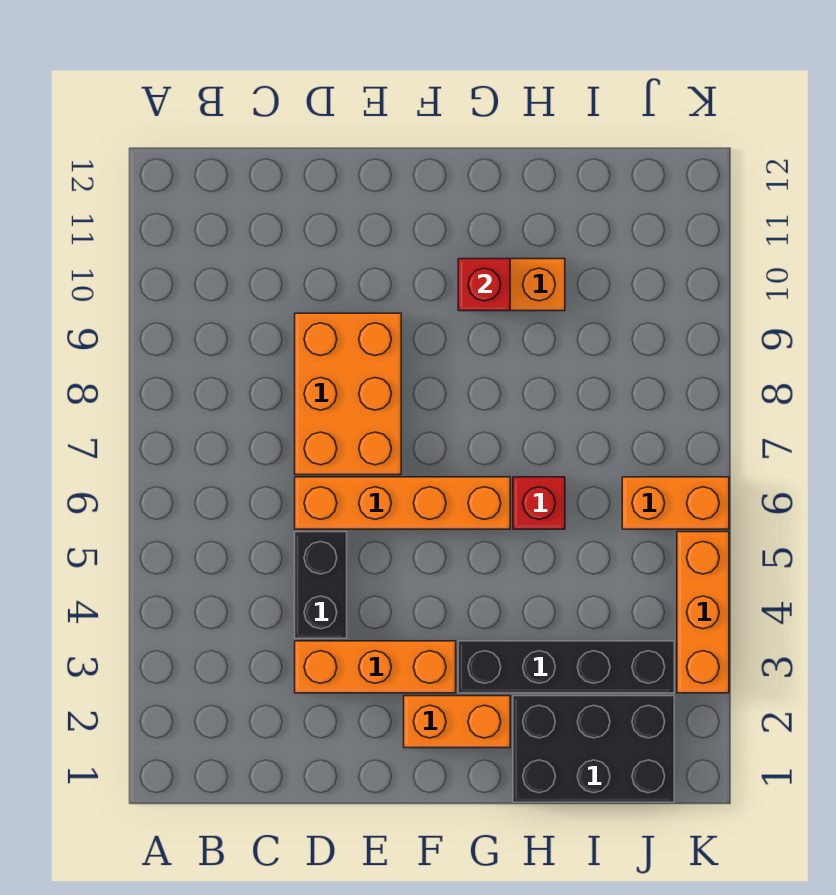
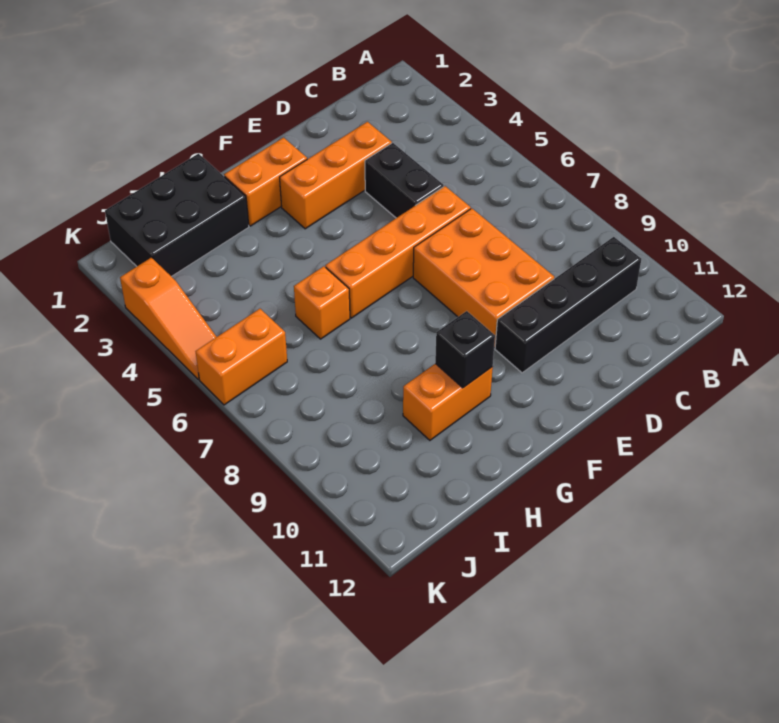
black brick G3:J3 level 1 -> black brick B10:E10 level 1
red brick G10 level 2 -> black brick G10 level 2
red brick H6 level 1 -> orange brick H6 level 1
orange brick K3:K5 level 1 -> orange slope K3:K5 level 1 top 3

